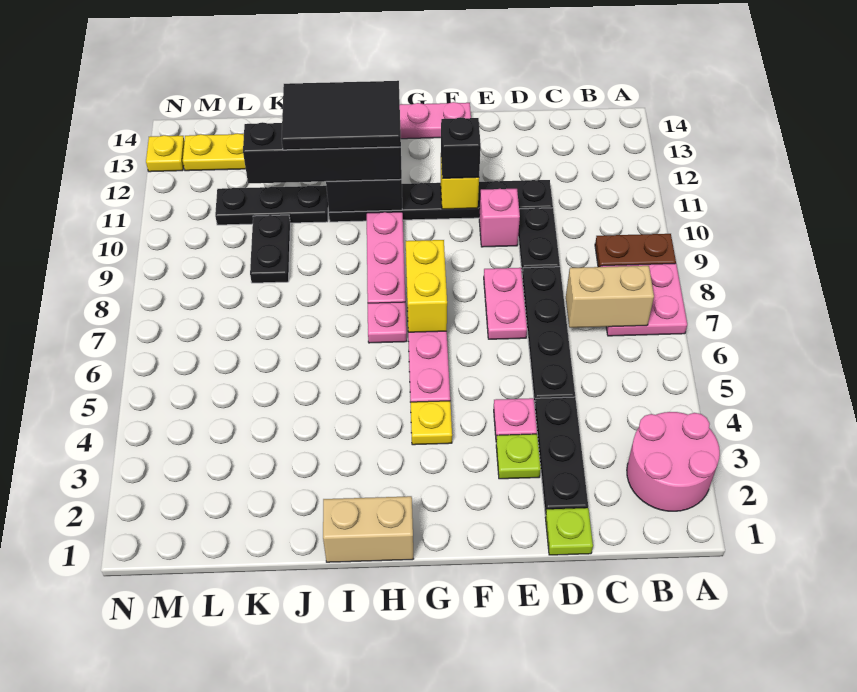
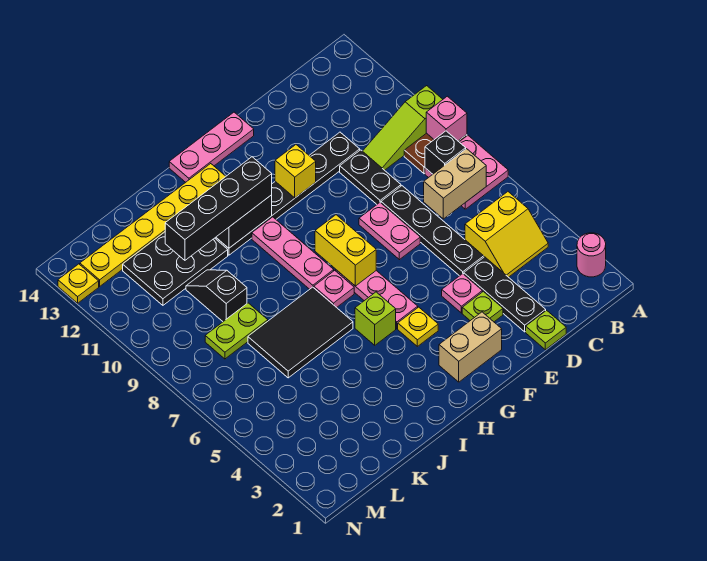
pink round brick A2:B3 level 1 -> pink round brick A2 level 1
none -> lime slope A10:C10 level 1 top A
none -> yellow slope B4:C5 level 1 top 5
pink brick E10 level 1 -> pink brick A9 level 2
black brick F11 level 3 -> black brick B8 level 2
tan brick H1:I1 level 1 -> tan brick F2:G2 level 1
none -> lime brick H5 level 1
black tile H11:J12 level 4 -> black tile I6:K7 level 1
black plate J11:L11 level 1 -> black plate J11:L12 level 1
none -> lime plate K8:L8 level 1
black plate K9:K10 level 1 -> black slope K9:K10 level 1 top 9

